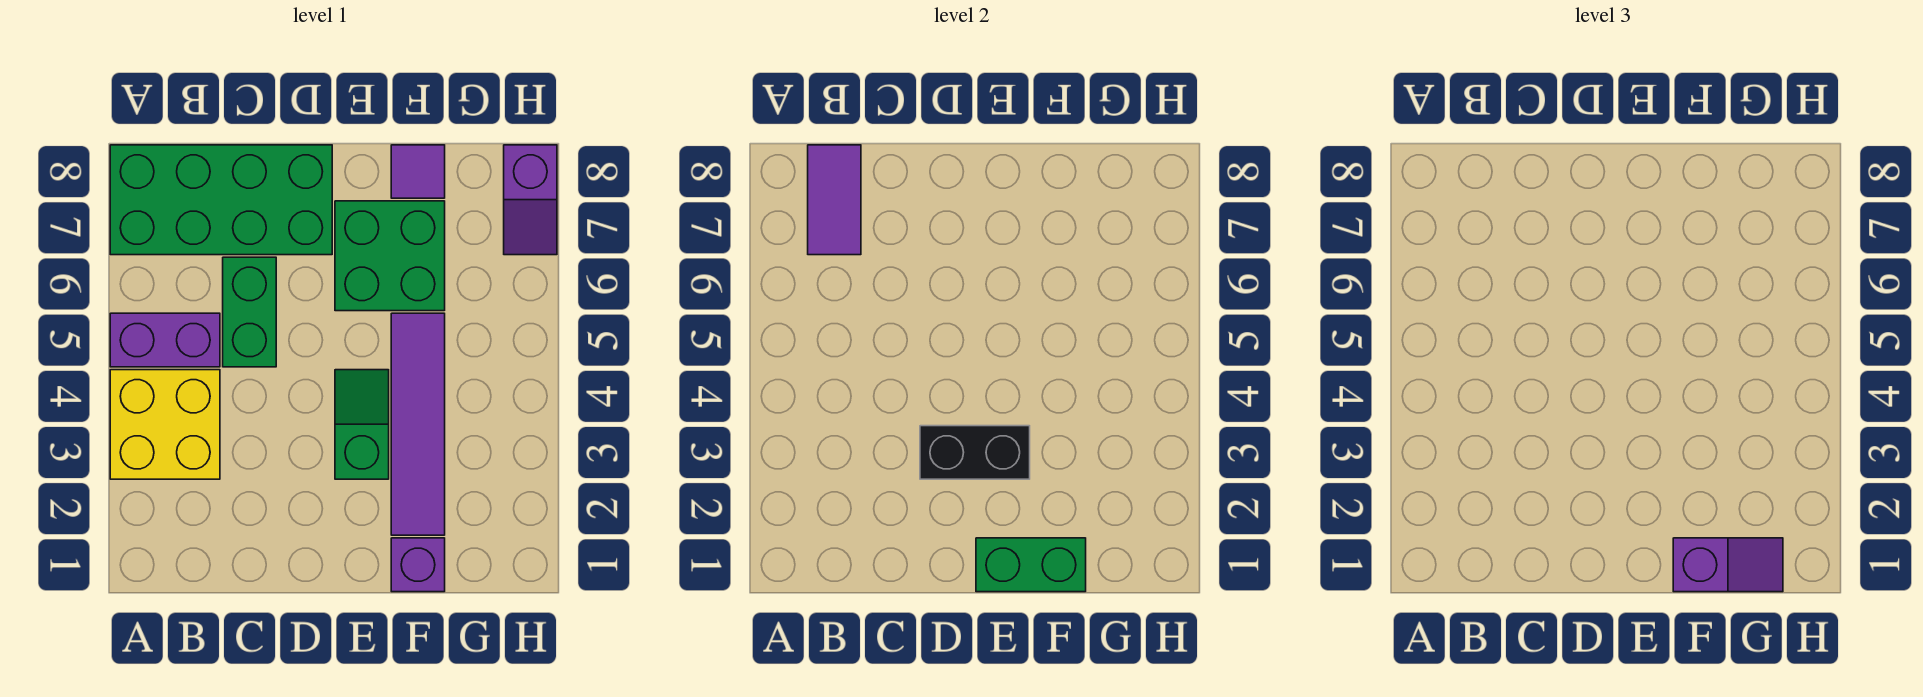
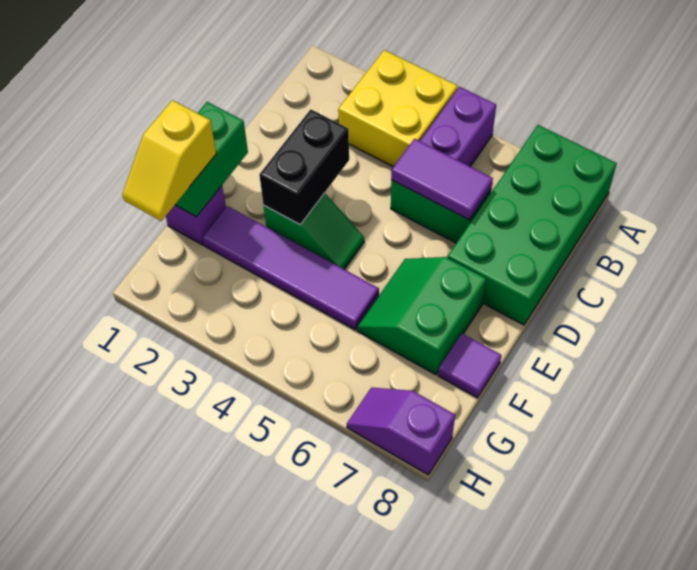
purple tile B7:B8 level 2 -> purple tile C5:C6 level 2
green brick E6:F7 level 1 -> green slope E6:F7 level 1 top 7
purple slope F1:G1 level 3 top F -> yellow slope F1:G1 level 3 top F

